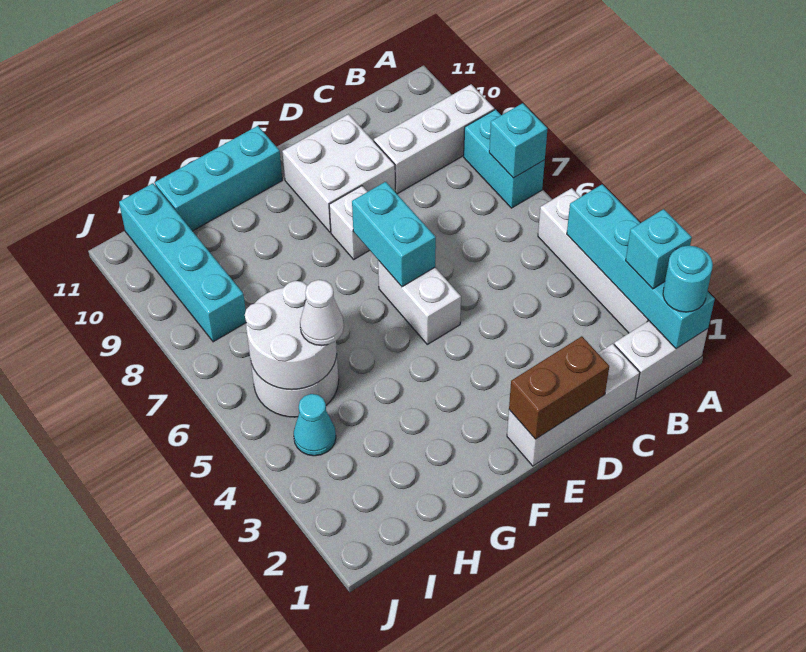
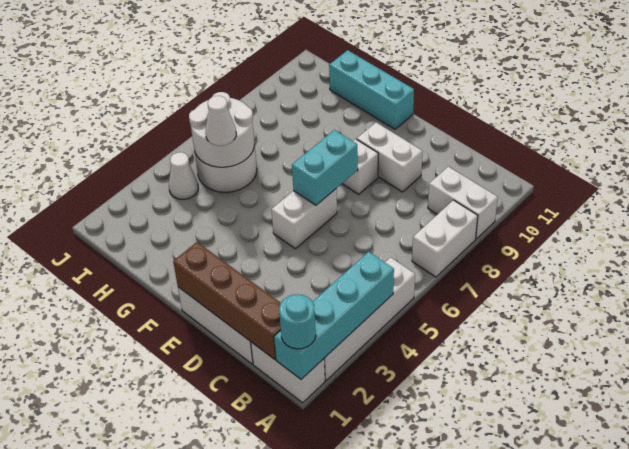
cyan brick A2 level 3 -> none
cyan brick A7:A8 level 1 -> white brick A7:A8 level 1
cyan brick A7 level 2 -> none
white brick A9:C9 level 1 -> white brick A9:B9 level 1
brown brick D1:E1 level 2 -> brown brick B1:E1 level 2
white brick D9:E10 level 1 -> white brick D9:E9 level 1
cyan cone I4 level 1 -> white cone I4 level 1
cyan brick I8:I11 level 1 -> none

